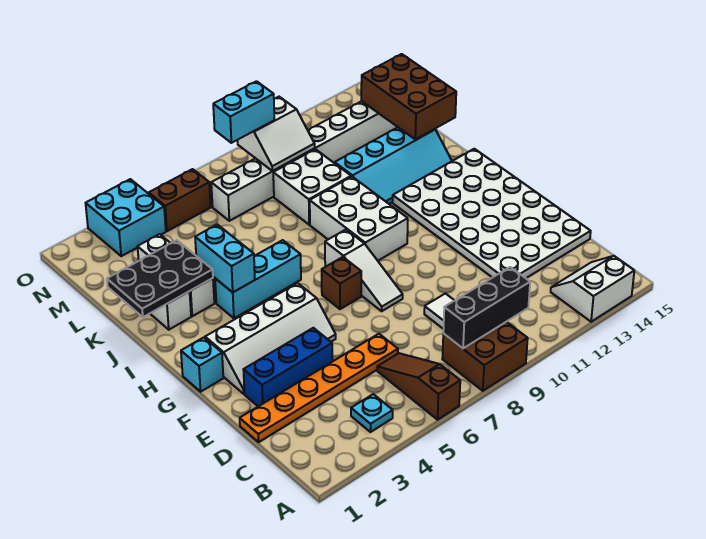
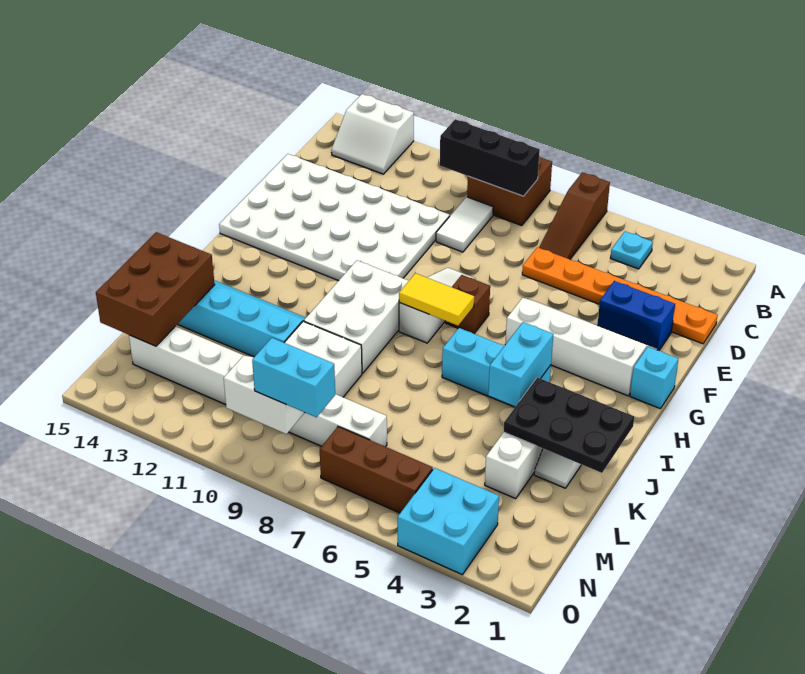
white plate D12:I15 level 1 -> white plate D10:G15 level 1
blue brick E2:E4 level 1 -> blue brick E2:E3 level 1
none -> yellow tile H7:H8 level 2
brown brick N5:N6 level 1 -> brown brick N5:N7 level 1

